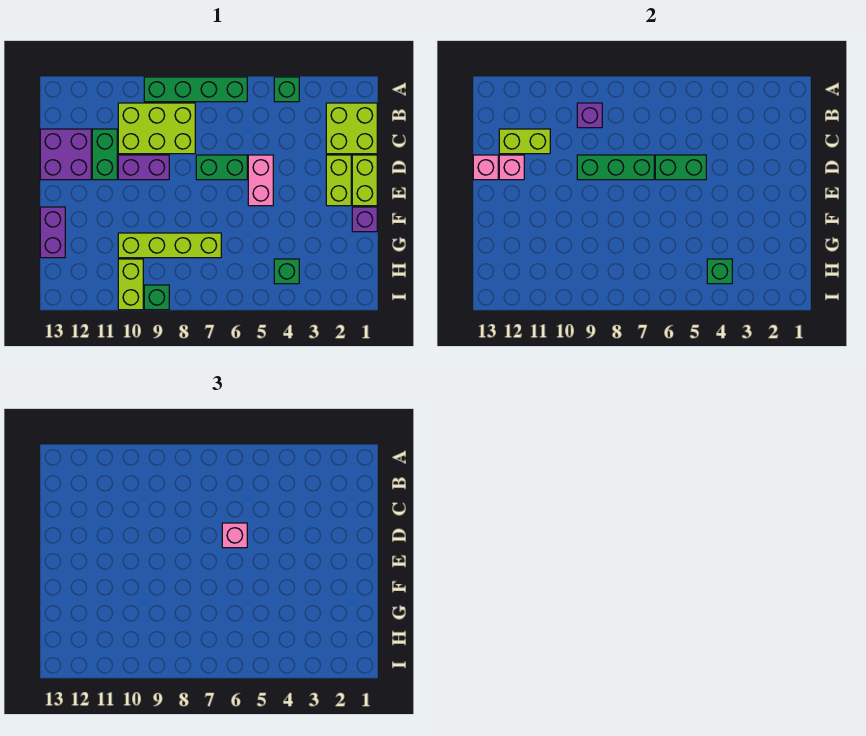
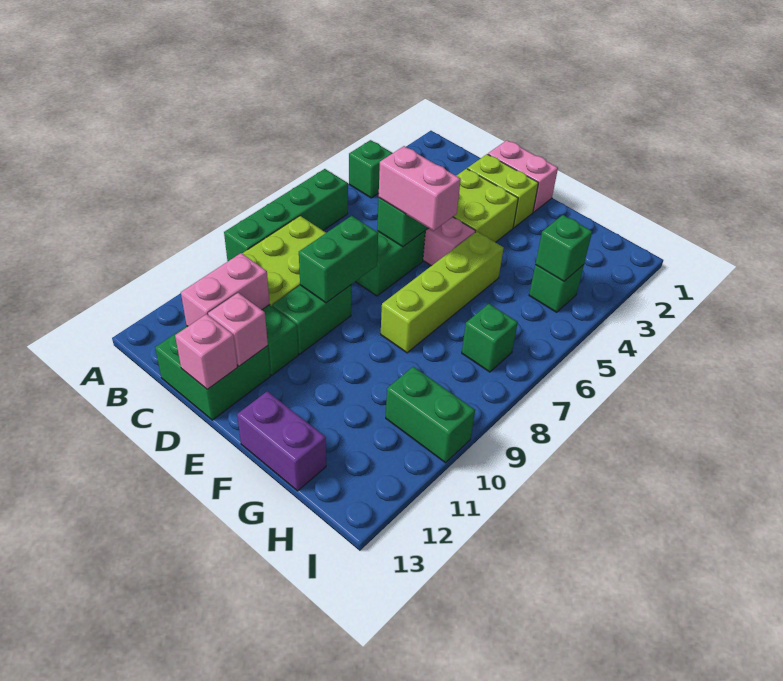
lime brick B1:C2 level 1 -> lime brick D3:E4 level 1
purple brick B9 level 2 -> none
lime brick C11:C12 level 2 -> pink brick C11:C12 level 2
purple brick C12:D13 level 1 -> green brick C12:D13 level 1
lime brick D1:E1 level 1 -> pink brick D1:E1 level 1
pink brick D6 level 3 -> pink brick D6:E6 level 3
green brick D7:D9 level 2 -> green brick D8:D9 level 2
purple brick D9:D10 level 1 -> green brick D9:D10 level 1
purple brick F1 level 1 -> none
lime brick G7:G10 level 1 -> lime brick F5:F8 level 1
lime brick H10:I10 level 1 -> green brick H10:I10 level 1
green brick I9 level 1 -> green brick H7 level 1

